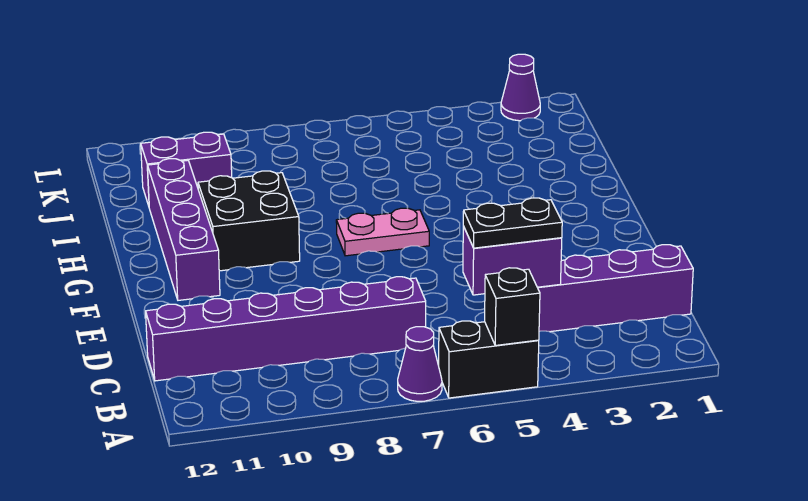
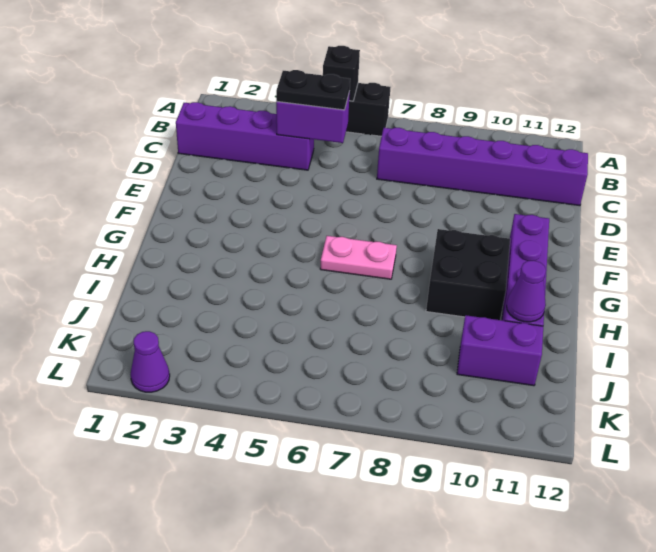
purple cone A7 level 1 -> purple cone I11 level 2

